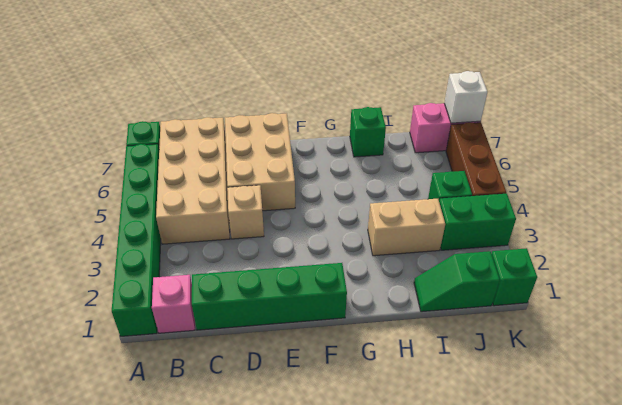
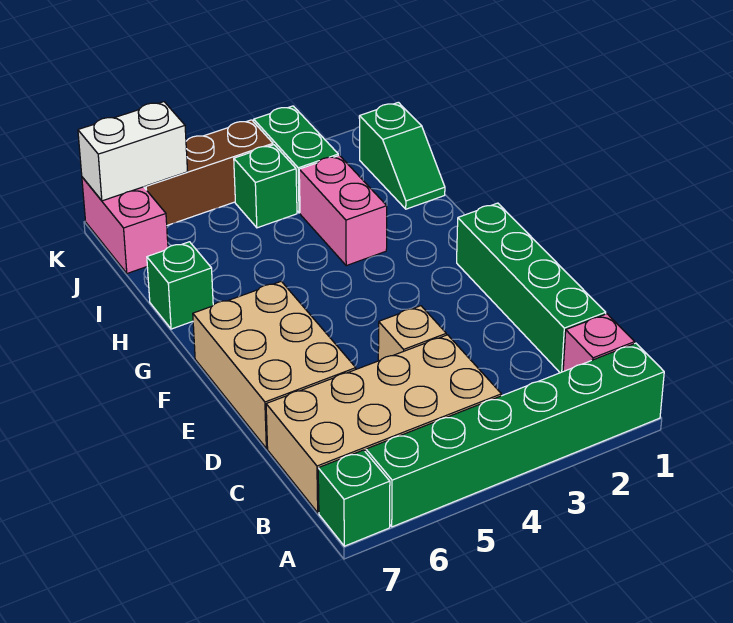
tan brick D5:E7 level 1 -> tan brick D6:F7 level 1
tan brick H3:I3 level 1 -> pink brick H3:I3 level 1
green brick K1 level 1 -> none
white brick K7 level 2 -> white brick K6:K7 level 2

